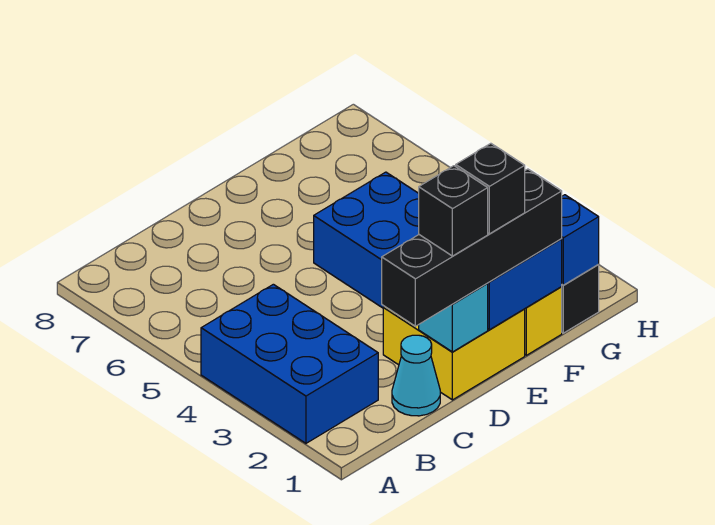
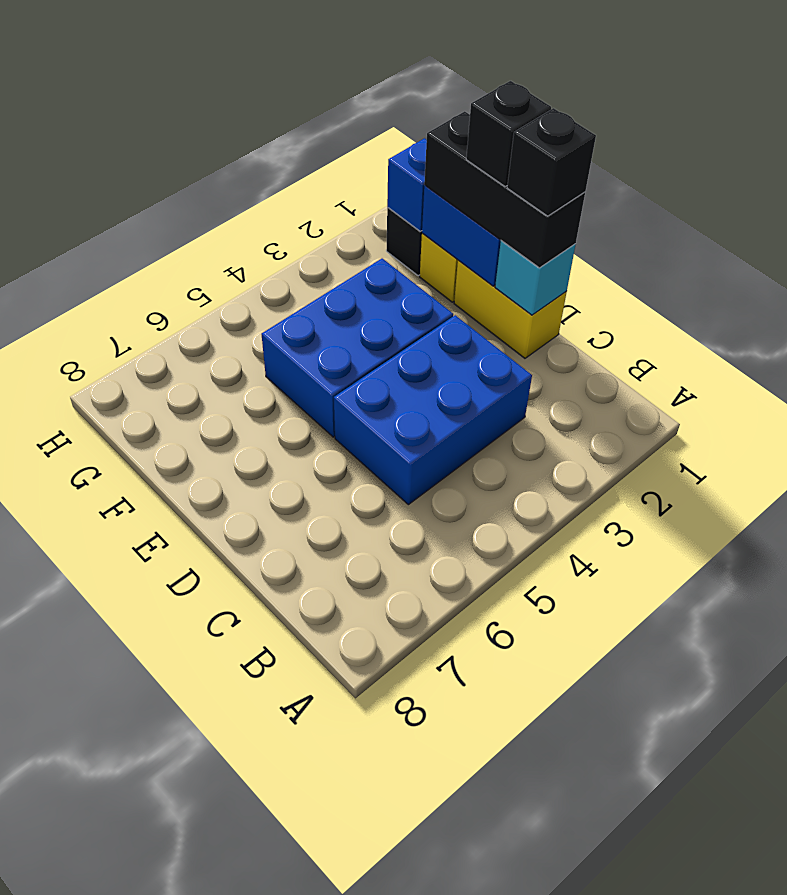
blue brick A2:B4 level 1 -> blue brick C3:D5 level 1
cyan cone C1 level 1 -> none
black brick C1:F1 level 3 -> black brick D1:F1 level 3
yellow brick D1:E2 level 1 -> yellow brick D1:E1 level 1

